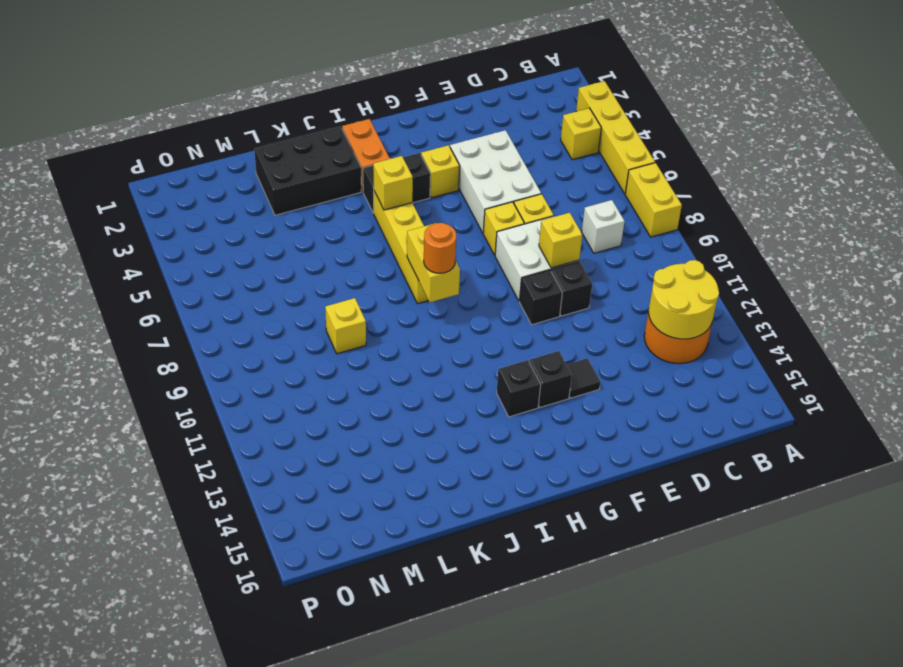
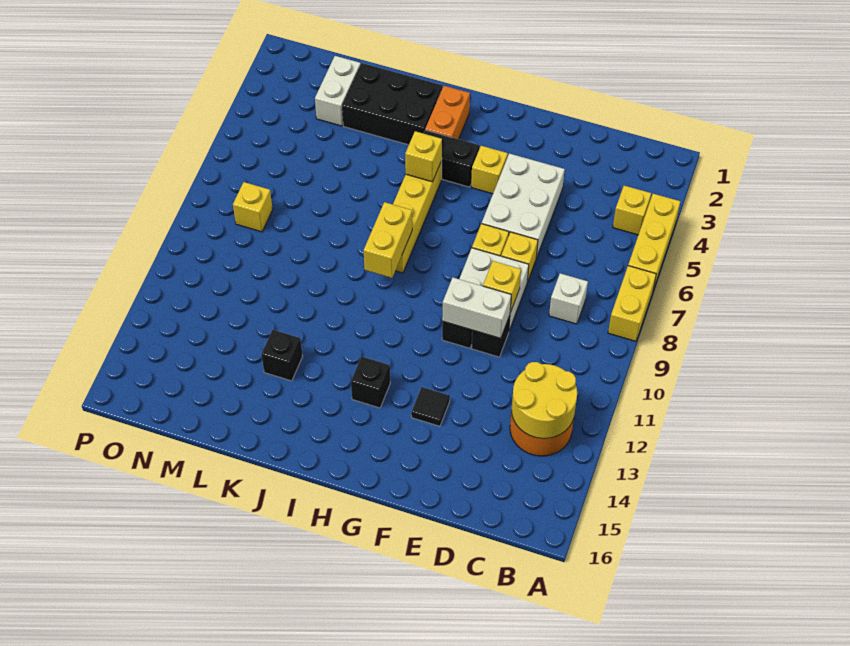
yellow brick A3:A6 level 1 -> yellow brick A4:A6 level 1
none -> white brick E10:F10 level 2
black brick G13 level 1 -> black brick K13 level 1
orange round brick I9 level 3 -> none
yellow brick L9 level 1 -> yellow brick N8 level 1
none -> white brick M2:M3 level 1

